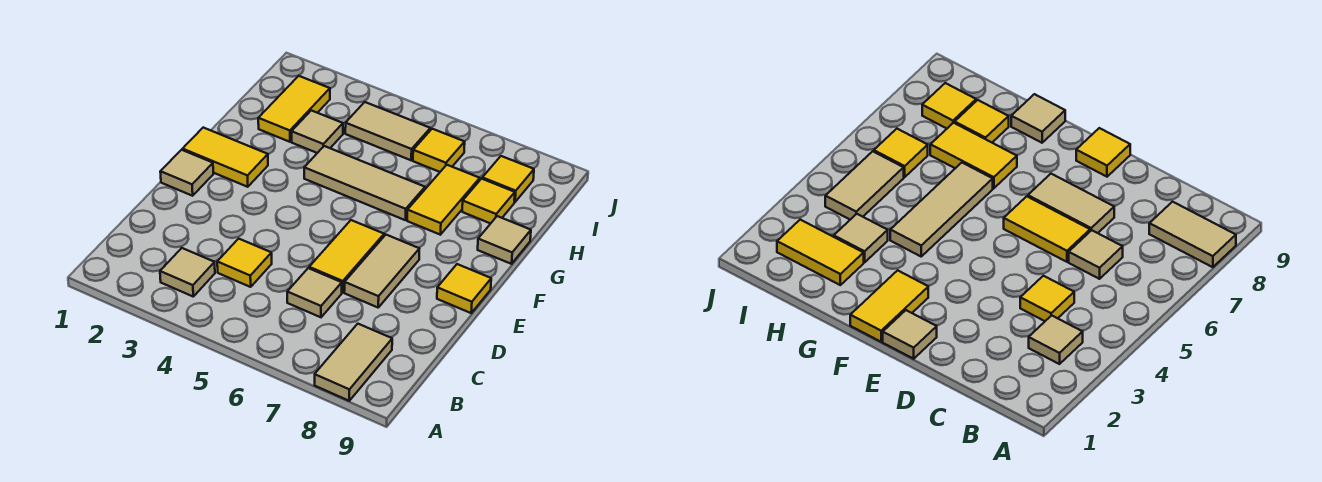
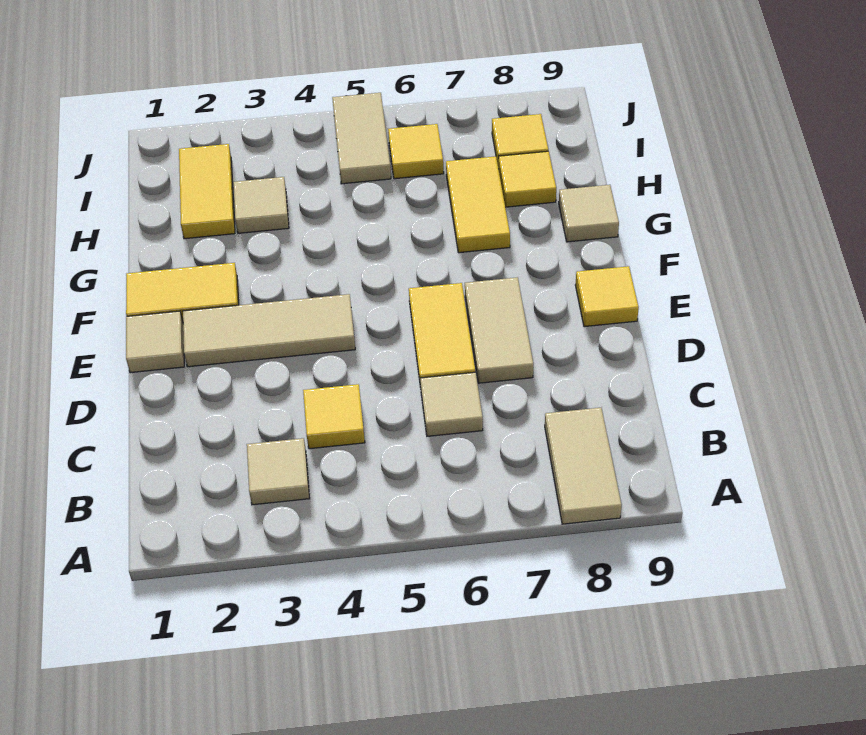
tan tile G4:G6 level 1 -> tan tile E2:E4 level 1
tan tile I4:I5 level 1 -> tan tile I5:J5 level 1

